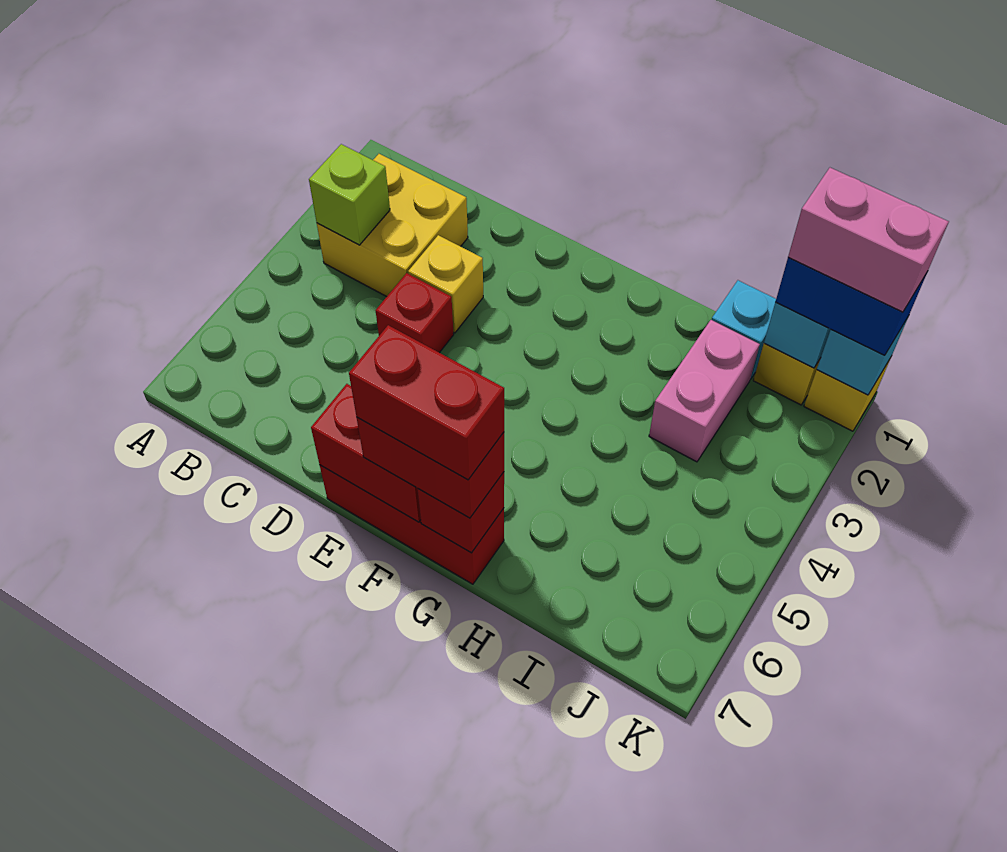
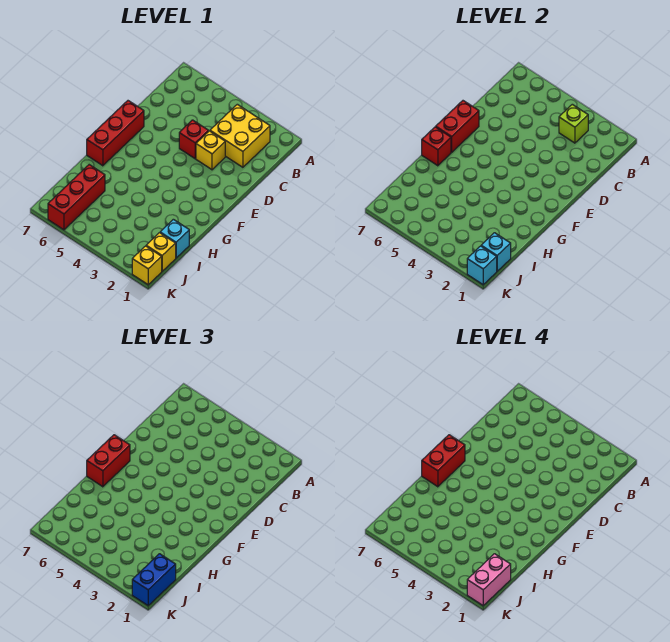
pink brick I2:I3 level 1 -> none
none -> red brick I6:K6 level 1

